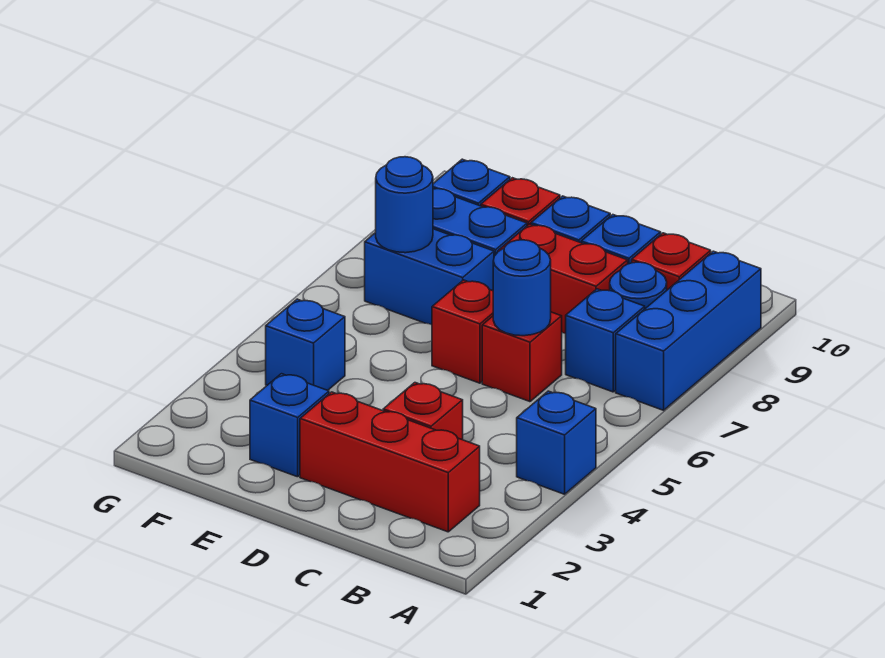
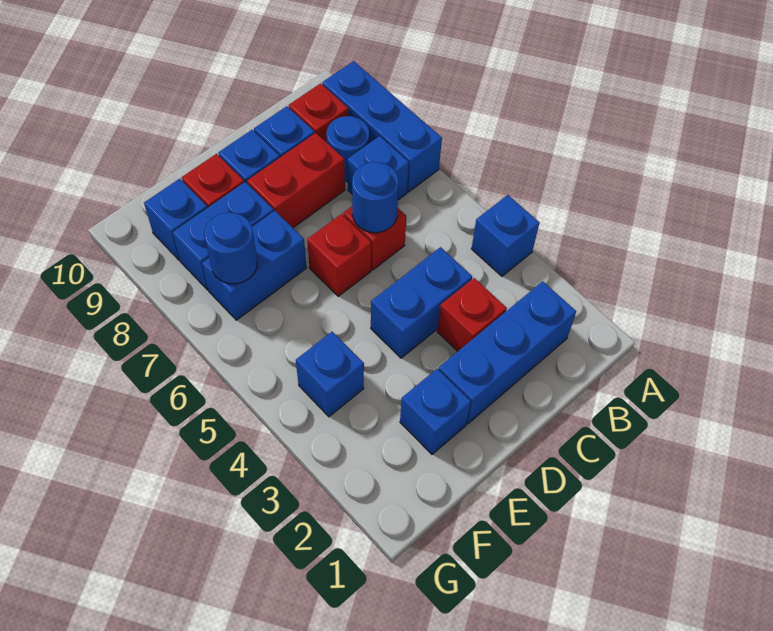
red brick B2:D2 level 1 -> blue brick B2:D2 level 1
none -> blue brick C4:D4 level 1

